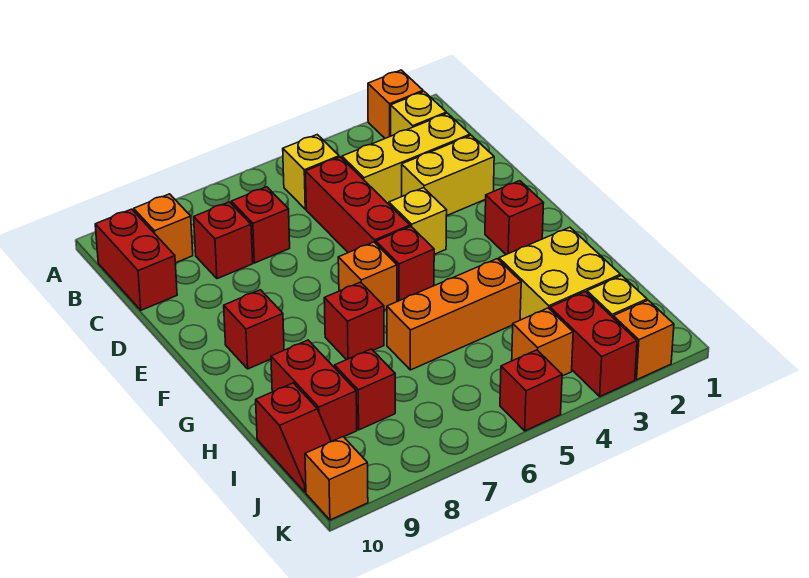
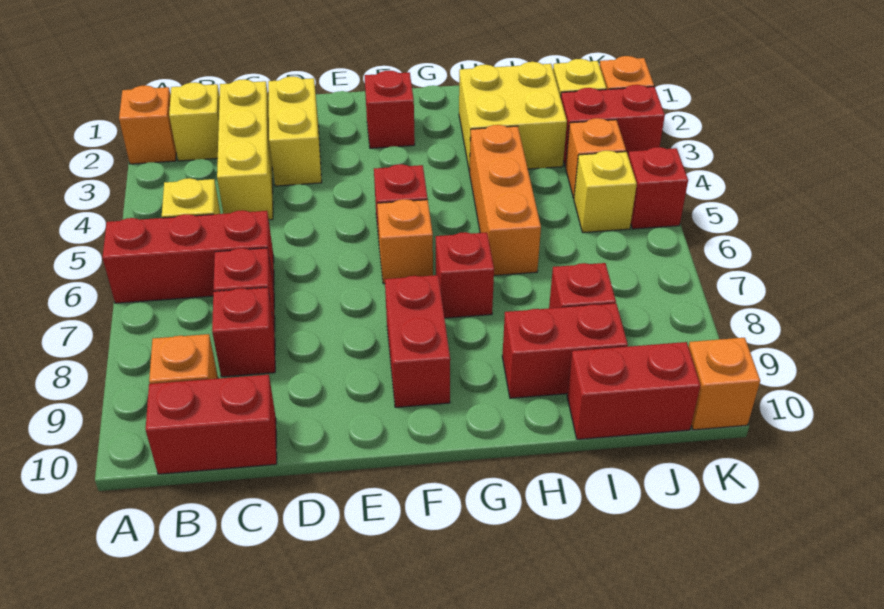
red brick C5:E5 level 1 -> red brick A6:C6 level 1
yellow brick E4 level 1 -> yellow brick J5 level 1
red brick F9 level 1 -> red brick F8:F9 level 1
red slope I10:J10 level 1 top I -> red brick I10:J10 level 1

